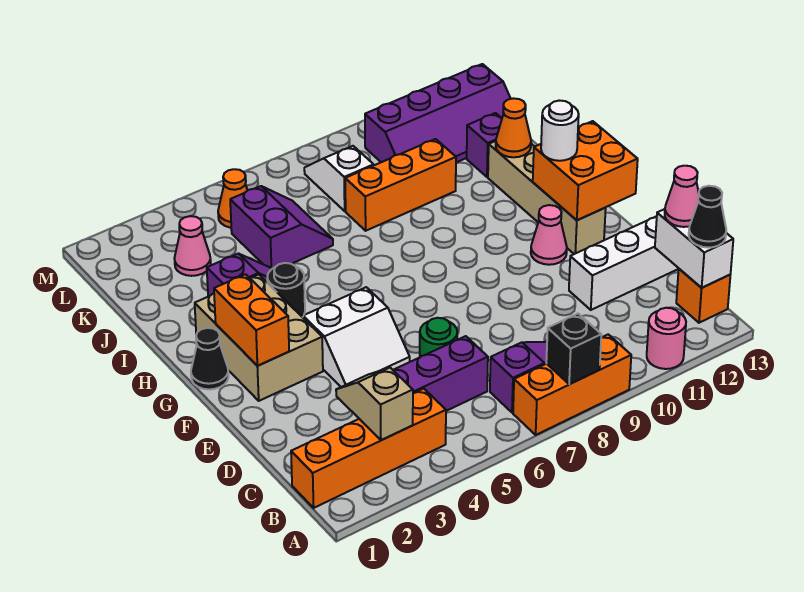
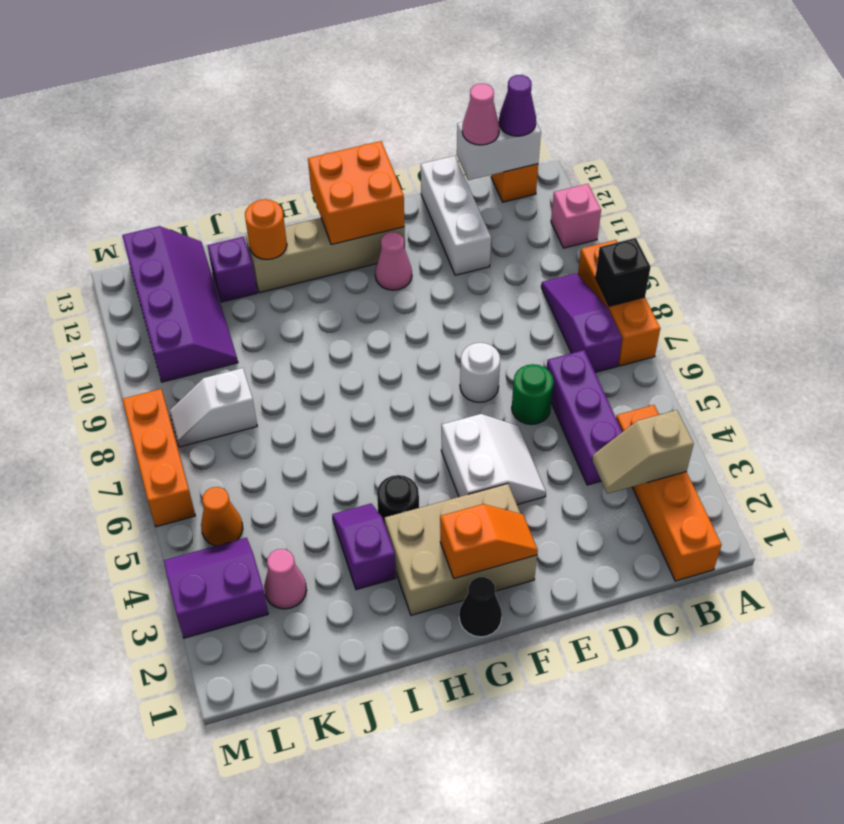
pink round brick A11 level 1 -> pink brick A11 level 1
black cone B13 level 3 -> purple cone B13 level 3
orange brick F2:G2 level 2 -> orange slope F2:G2 level 2 top G
white round brick G12 level 3 -> white round brick E7 level 1
orange cone I12 level 2 -> orange round brick I12 level 2
purple slope J5:K6 level 1 top 5 -> purple slope L3:M4 level 1 top 3
orange brick J8:J10 level 1 -> orange brick M6:M8 level 1

